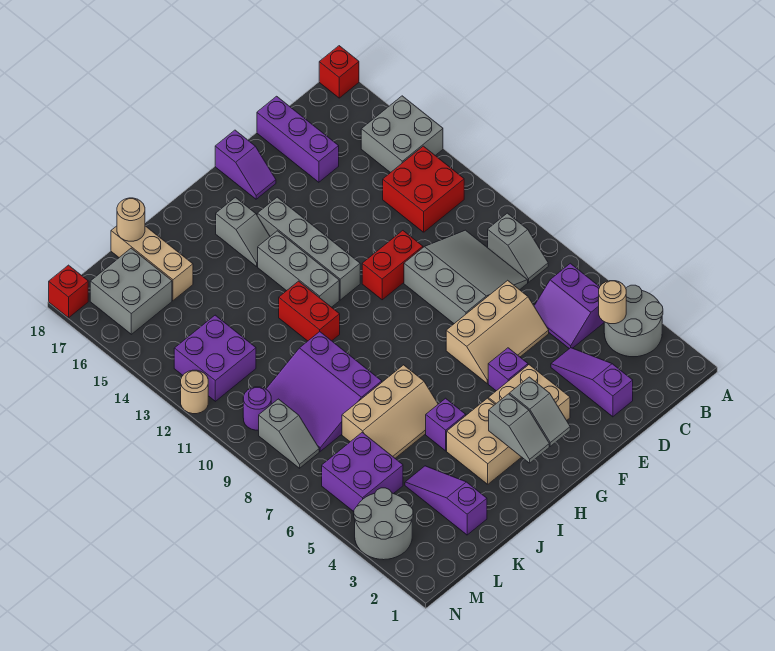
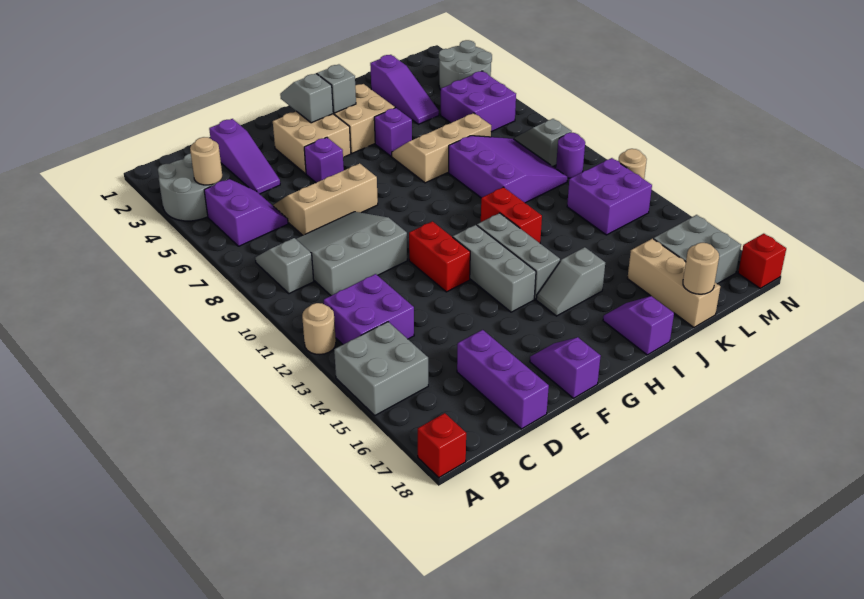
none -> tan round brick A12 level 1
red brick B12:C13 level 1 -> purple brick B12:C13 level 1
grey slope C8:E10 level 1 top E -> grey slope C8:E10 level 1 top 10
red brick E11:F11 level 1 -> red brick F11:F12 level 1
grey brick G12:G15 level 1 -> grey brick G12:G14 level 1
grey slope H15:H16 level 1 top 16 -> grey slope H15:I15 level 1 top I
none -> purple slope I17:I18 level 1 top 18

